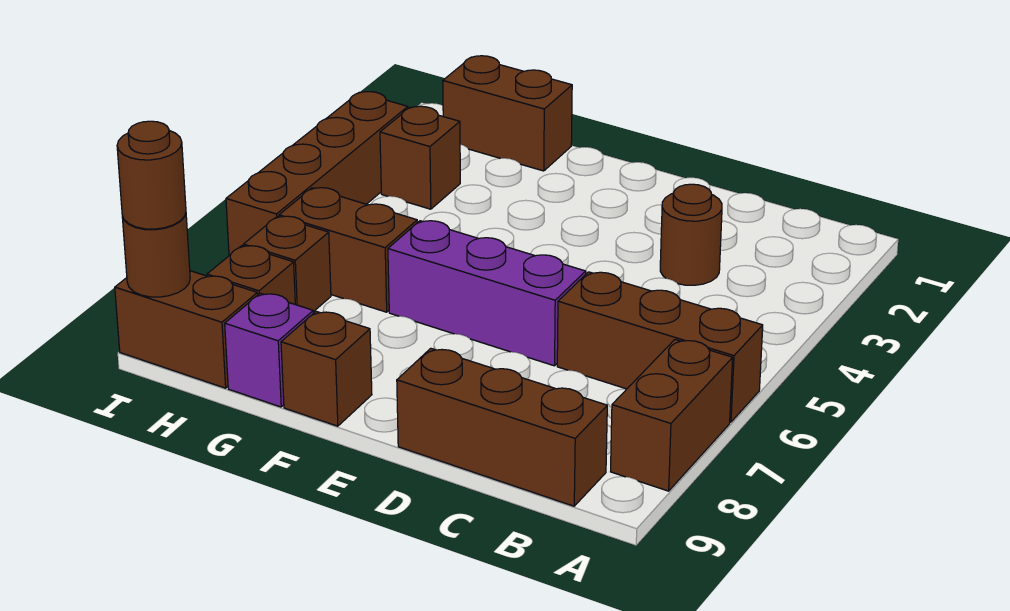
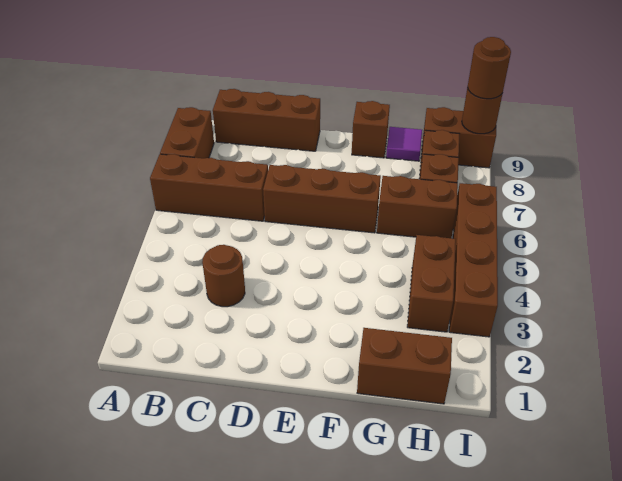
purple brick D6:F6 level 1 -> brown brick D6:F6 level 1
purple brick G9 level 1 -> purple tile G9 level 1
brown brick H3 level 1 -> brown brick H3:H4 level 1

